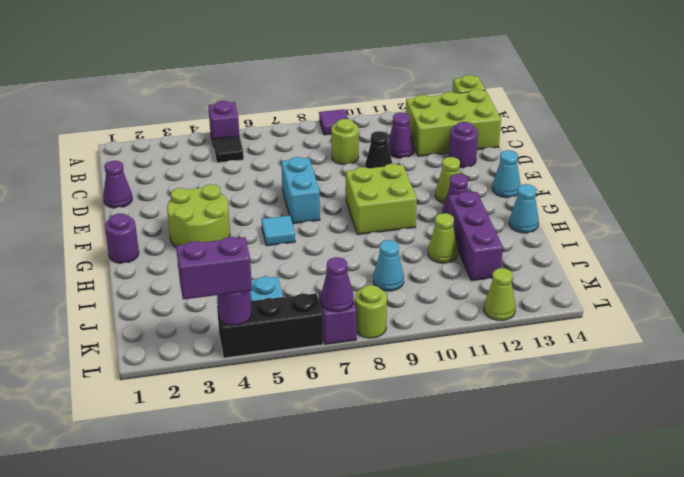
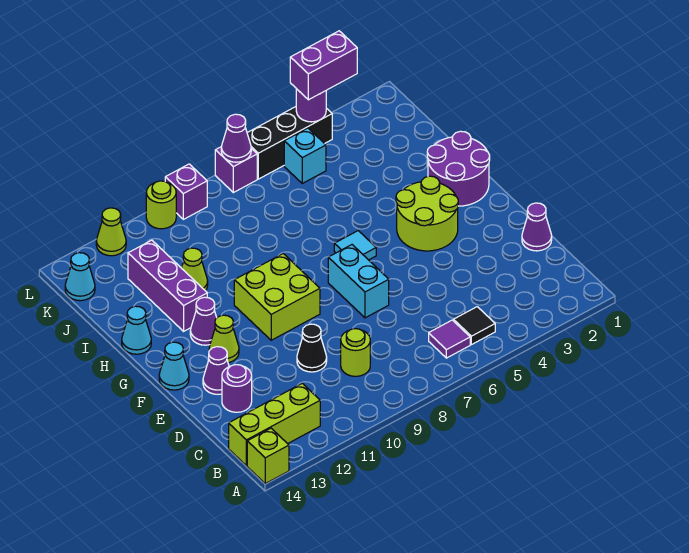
purple brick A5 level 1 -> purple brick L9 level 1
purple tile A9 level 1 -> purple tile B6 level 1
lime brick B12:C14 level 1 -> lime brick B12:B14 level 1
purple cone C11 level 1 -> purple cone E13 level 1
purple round brick G1 level 1 -> purple round brick G1:H2 level 1
cyan cone J9 level 1 -> cyan cone K14 level 1
lime round brick L8 level 1 -> lime round brick L10 level 1

